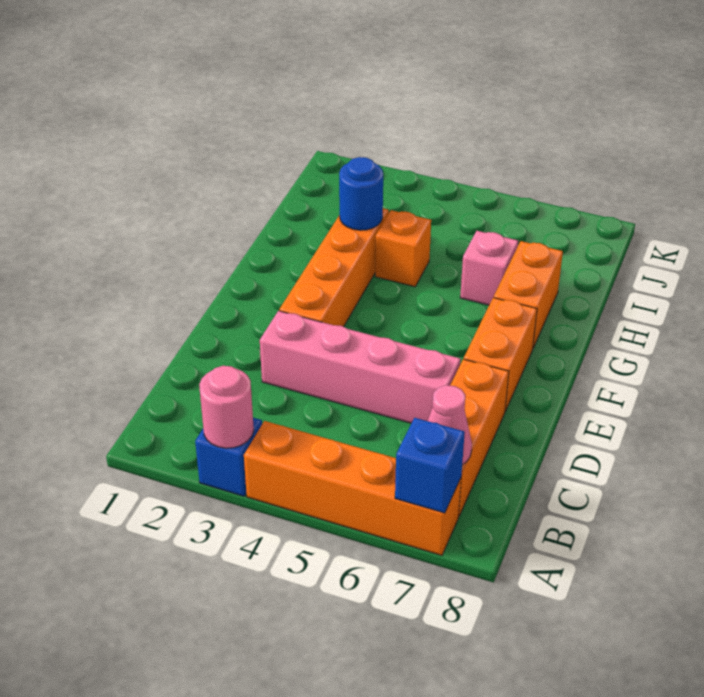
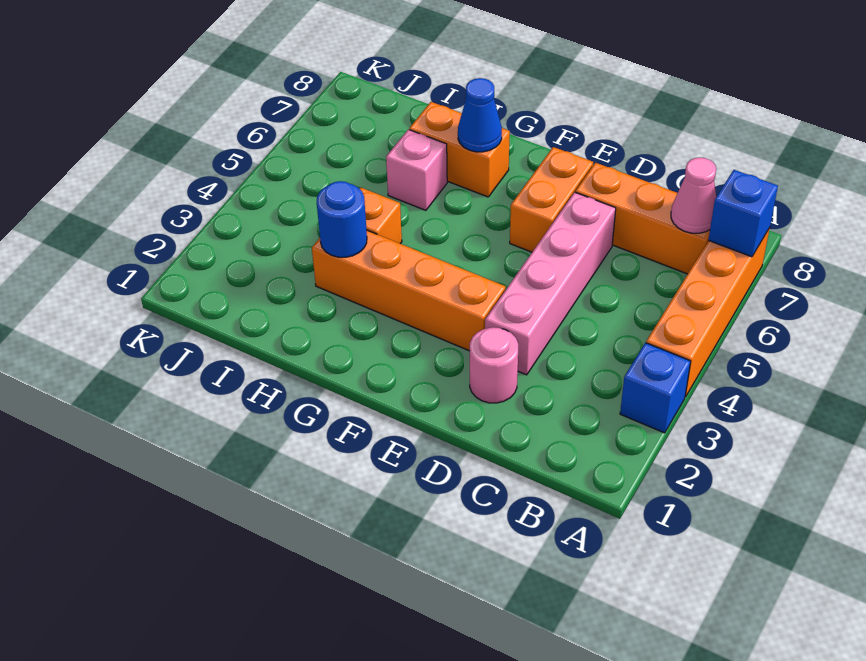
pink round brick A3 level 2 -> pink round brick D2 level 1
orange brick E7:F7 level 1 -> orange brick E6:E7 level 1
none -> blue cone G7 level 2

